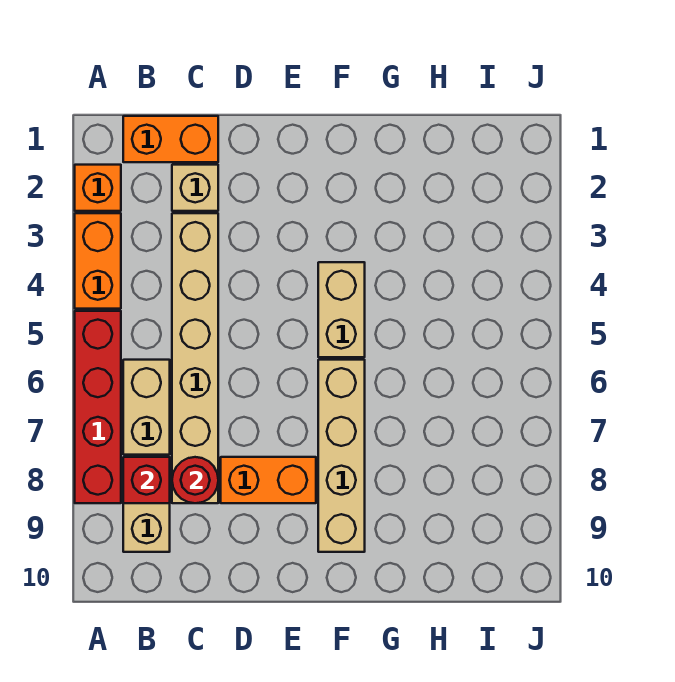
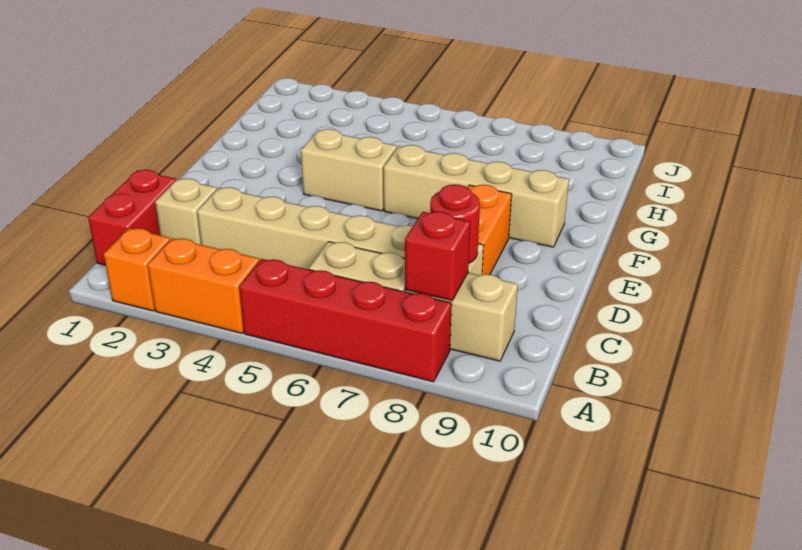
orange brick B1:C1 level 1 -> red brick B1:C1 level 1

